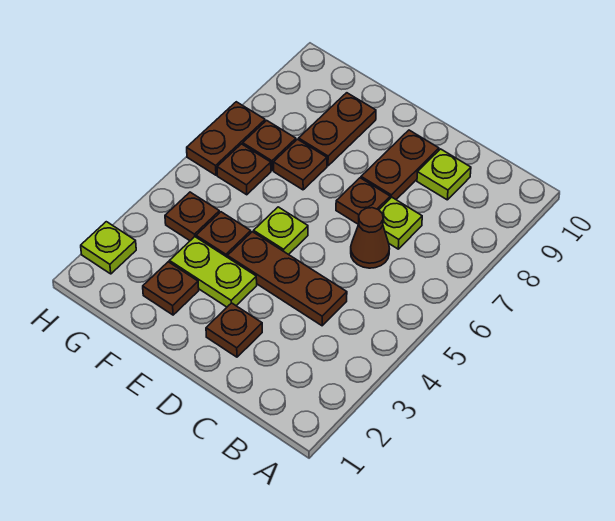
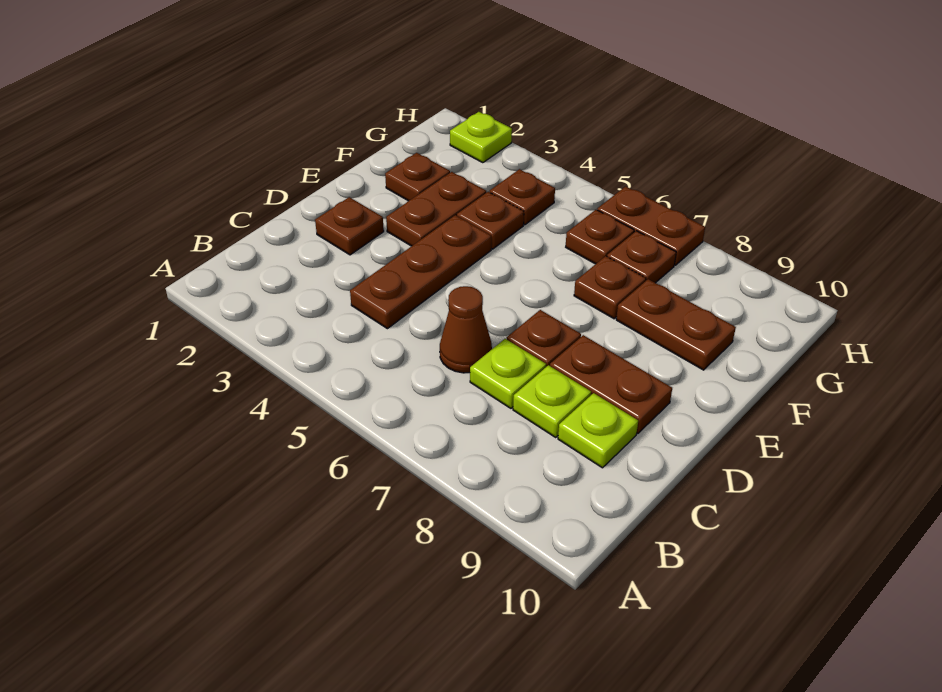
lime plate E3:F3 level 1 -> brown plate E3:F3 level 1
lime plate E5 level 1 -> lime plate C8 level 1

